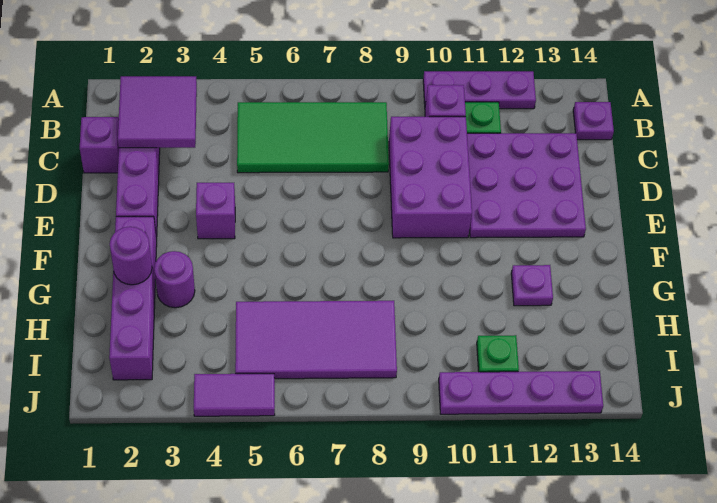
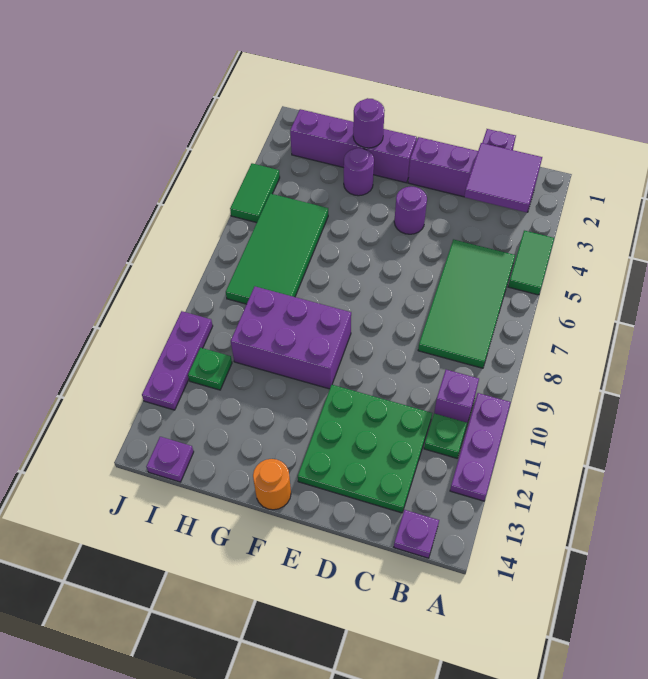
none -> green tile A4:A5 level 1
purple brick C9:E10 level 1 -> purple brick F9:H10 level 1
purple plate C11:E13 level 1 -> green plate C11:E13 level 1
purple brick E4 level 1 -> purple round brick E4 level 1
none -> orange round brick F14 level 1
purple plate G12 level 1 -> purple plate I14 level 1
purple tile H5:I8 level 1 -> green tile H5:I8 level 1
purple tile J4:J5 level 1 -> green tile J4:J5 level 1
purple plate J10:J13 level 1 -> purple plate J10:J12 level 1

